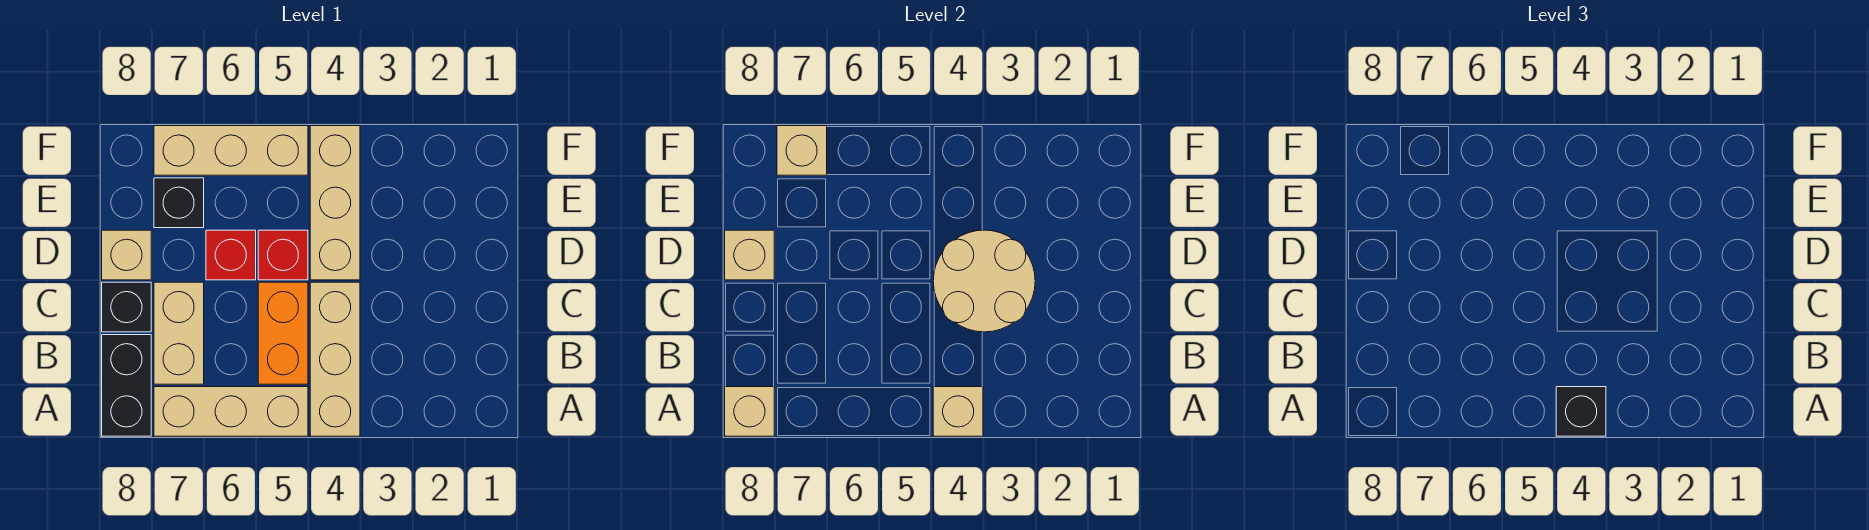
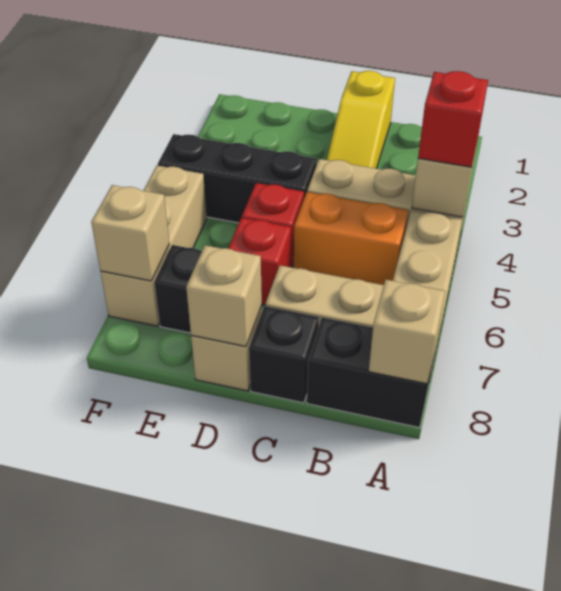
black brick A4 level 3 -> red brick A4 level 3
none -> yellow slope C1:C3 level 1 top 1
tan round brick C3:D4 level 2 -> none
tan brick D4:F4 level 1 -> black brick D4:F4 level 1

